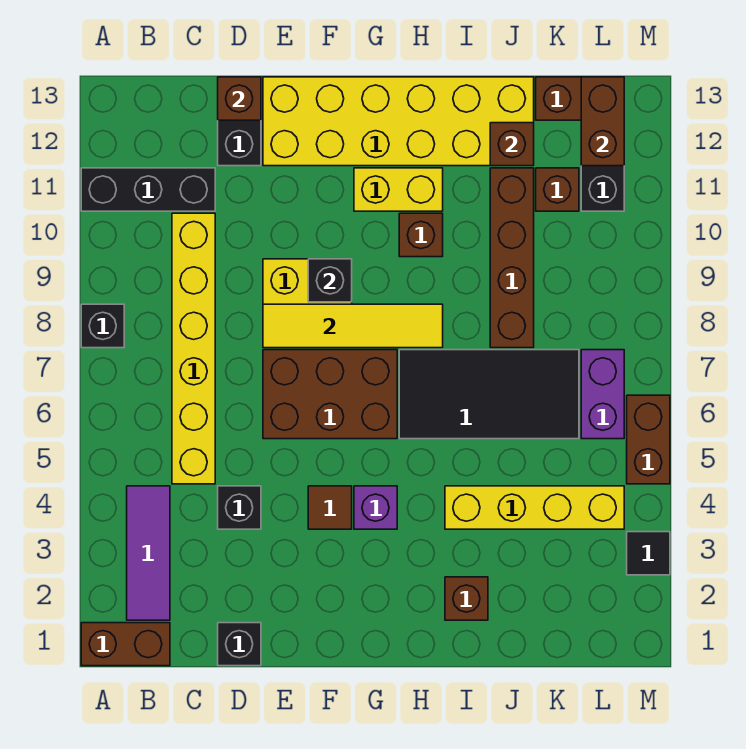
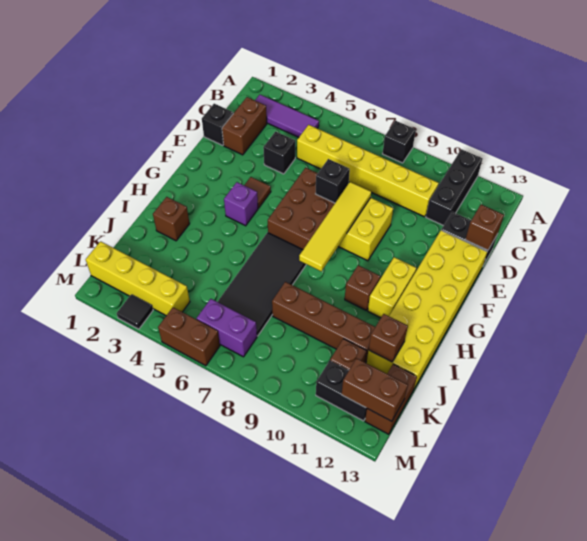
brown brick A1:B1 level 1 -> brown brick C2:D2 level 1
black brick F9 level 2 -> black brick E7 level 2
yellow brick I4:L4 level 1 -> yellow brick L1:L4 level 1

